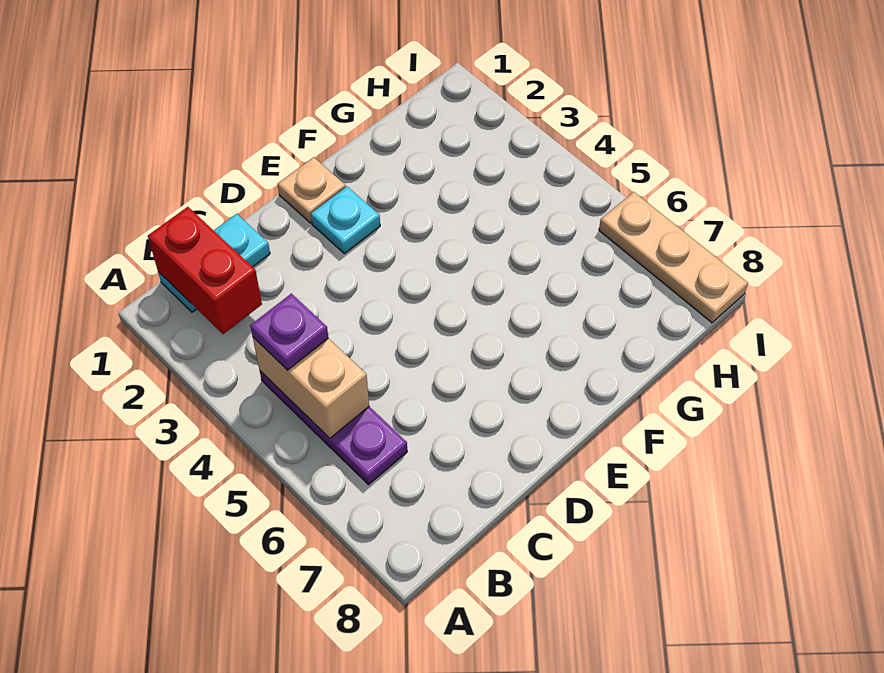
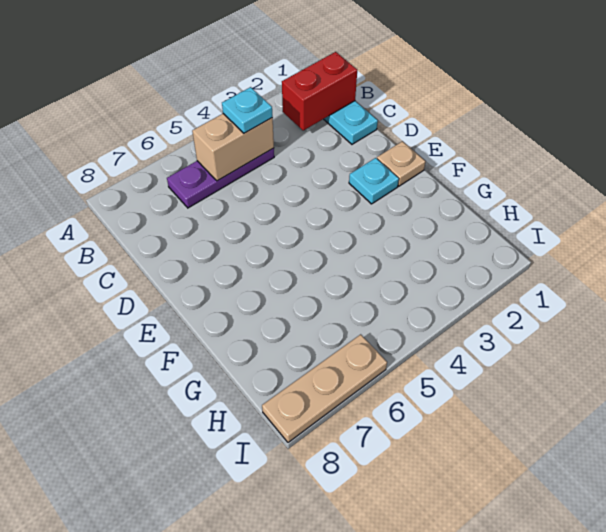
purple plate B4 level 3 -> cyan plate B4 level 3

